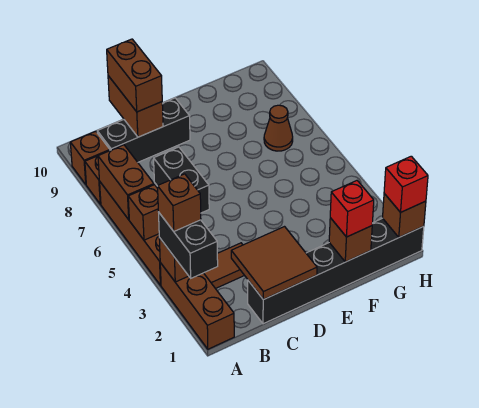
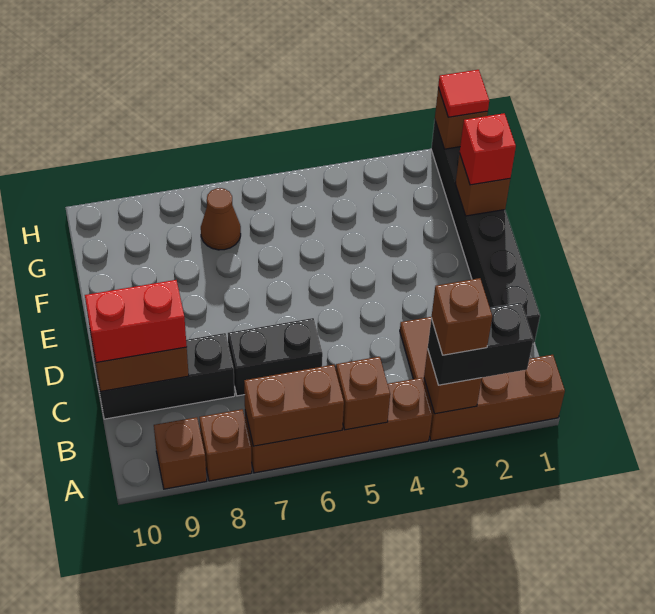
black brick B9:D9 level 1 -> black brick C8:C10 level 1
brown tile C1:D2 level 2 -> none
brown brick C9:C10 level 3 -> red brick C9:C10 level 3
red brick H1 level 3 -> red tile H1 level 3

